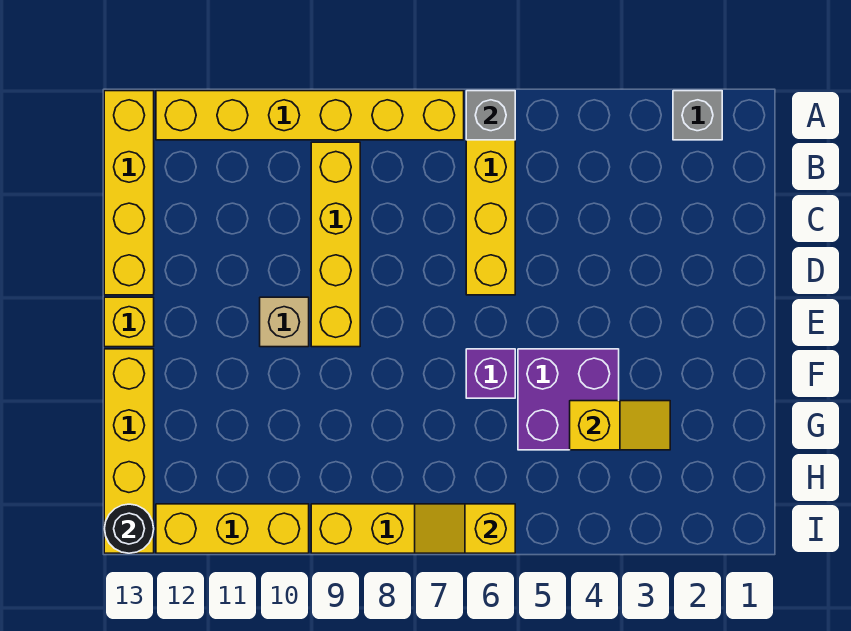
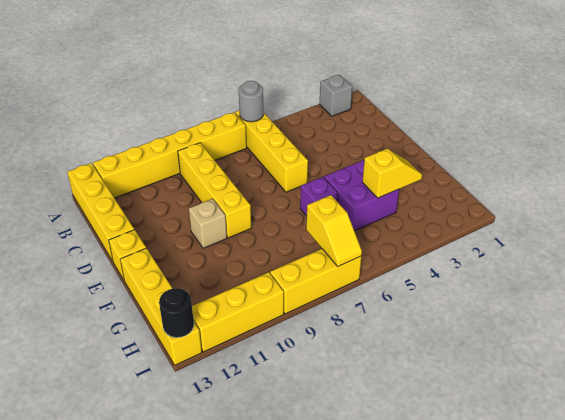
grey brick A6 level 2 -> grey round brick A6 level 2
yellow slope I6:I7 level 2 top 6 -> yellow slope H7:I7 level 2 top H

